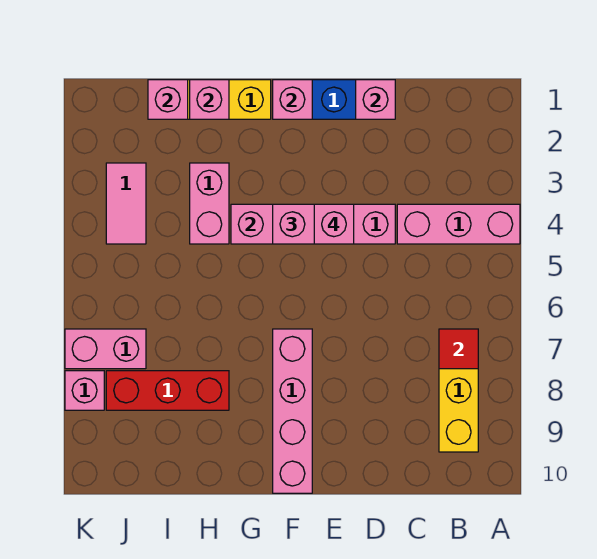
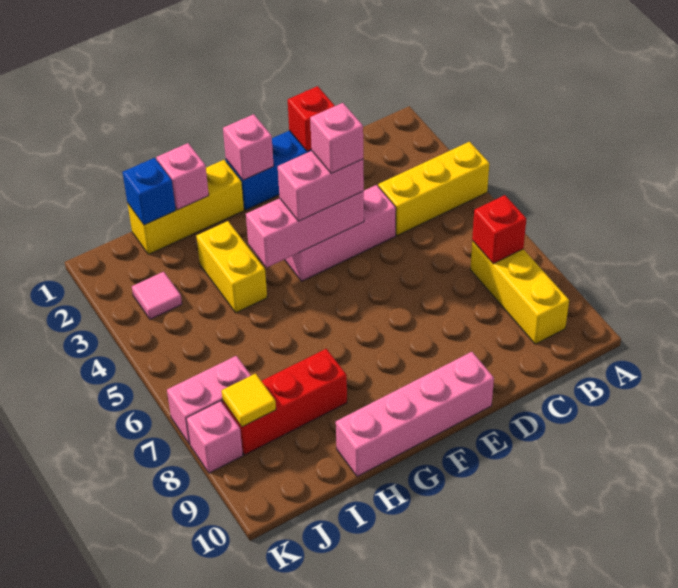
pink brick A4:C4 level 1 -> yellow brick A4:C4 level 1
red tile B7 level 2 -> red brick B7 level 2
pink brick D1 level 2 -> red brick D1 level 2
pink brick F7:F10 level 1 -> pink brick E10:H10 level 1
pink brick H3:H4 level 1 -> yellow brick H3:H4 level 1
pink brick I1 level 2 -> blue brick I1 level 2
pink tile J3:J4 level 1 -> pink tile J3 level 1
none -> yellow tile J8 level 2

